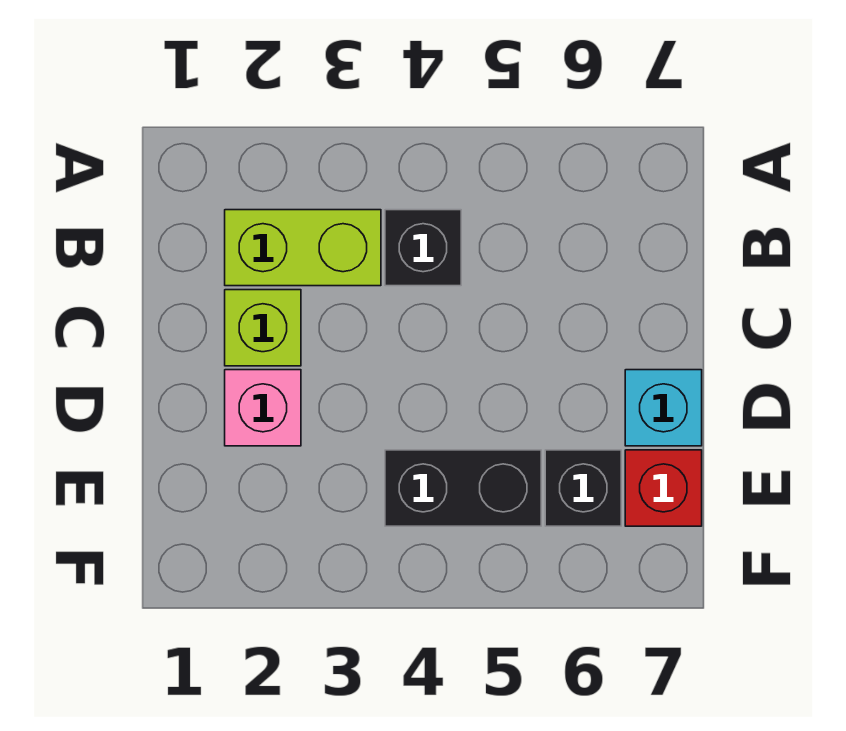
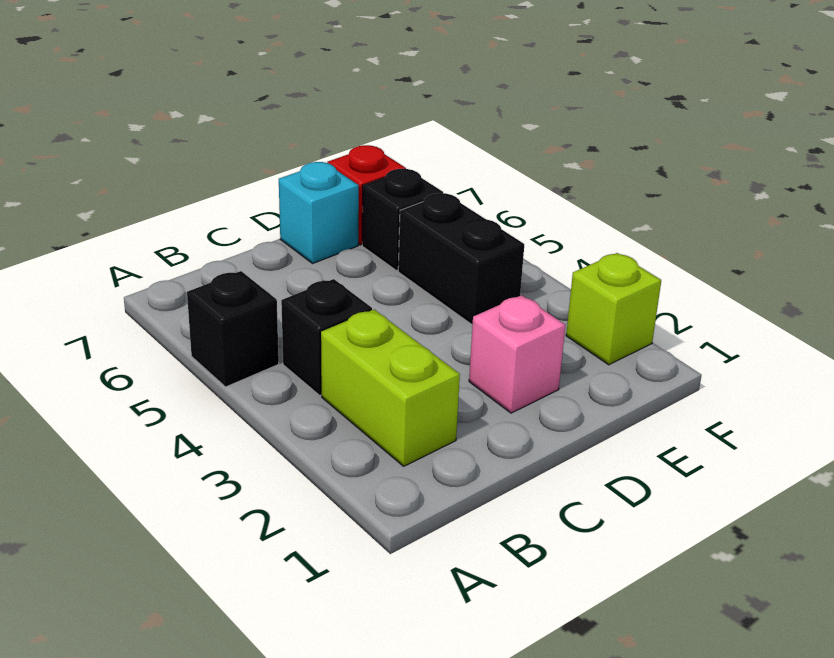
none -> black brick A5 level 1
lime brick C2 level 1 -> lime brick F2 level 1

